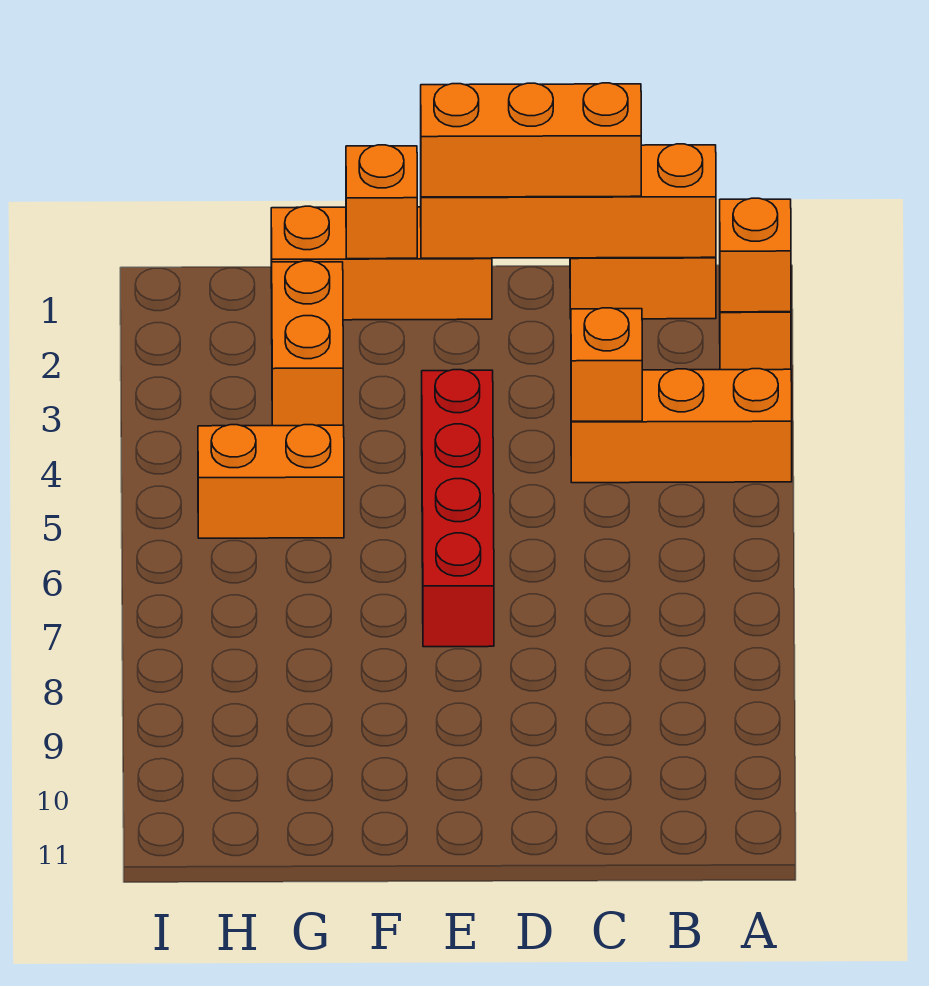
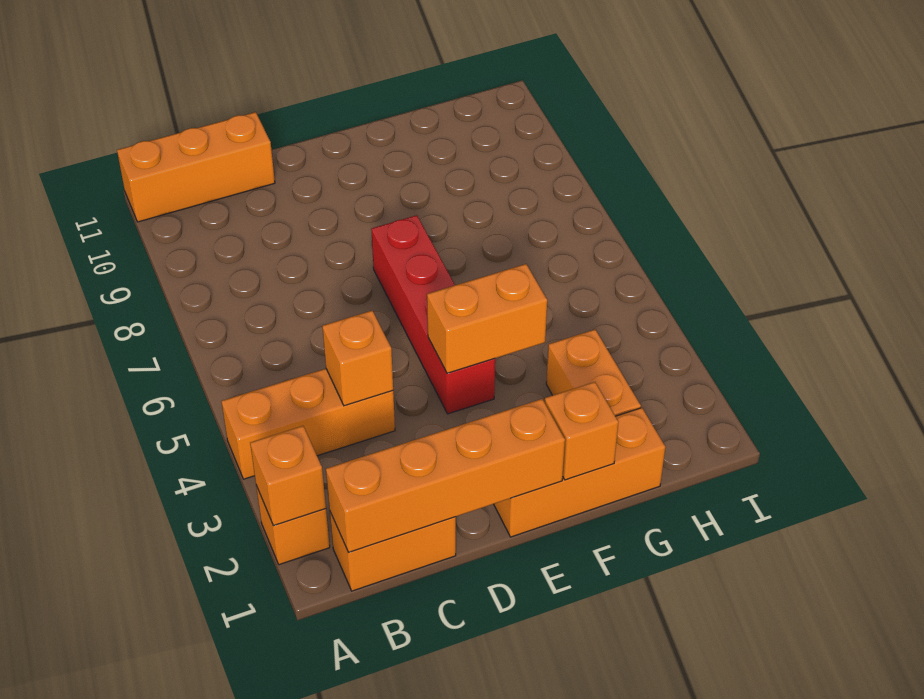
orange brick C1:E1 level 3 -> orange brick A11:C11 level 1
orange brick G5:H5 level 1 -> orange brick E4:F4 level 2

